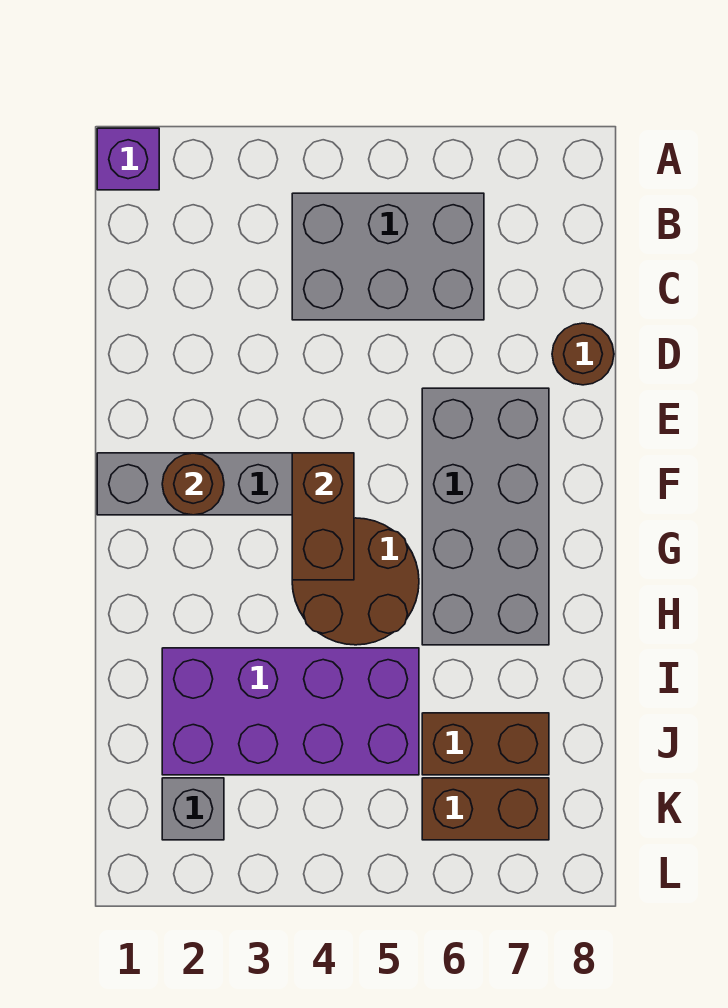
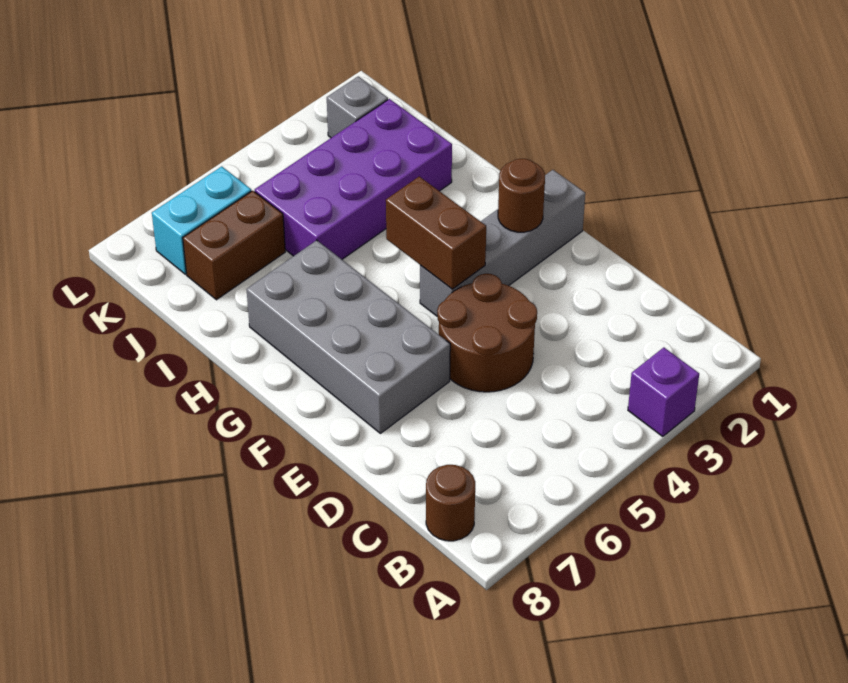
purple brick A1 level 1 -> purple brick A3 level 1
grey brick B4:C6 level 1 -> none
brown round brick D8 level 1 -> brown round brick B8 level 1
brown round brick G4:H5 level 1 -> brown round brick D4:E5 level 1
brown brick K6:K7 level 1 -> cyan brick K6:K7 level 1

